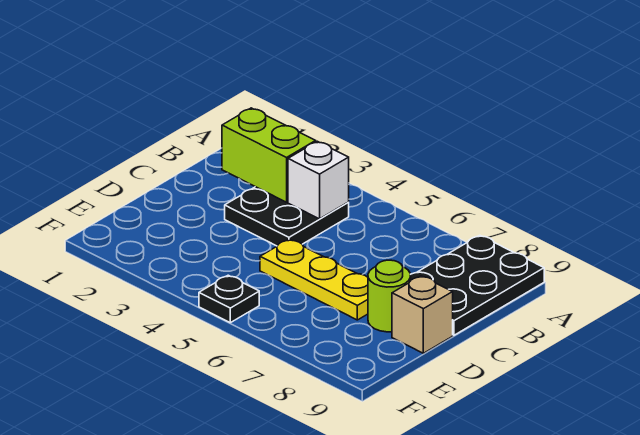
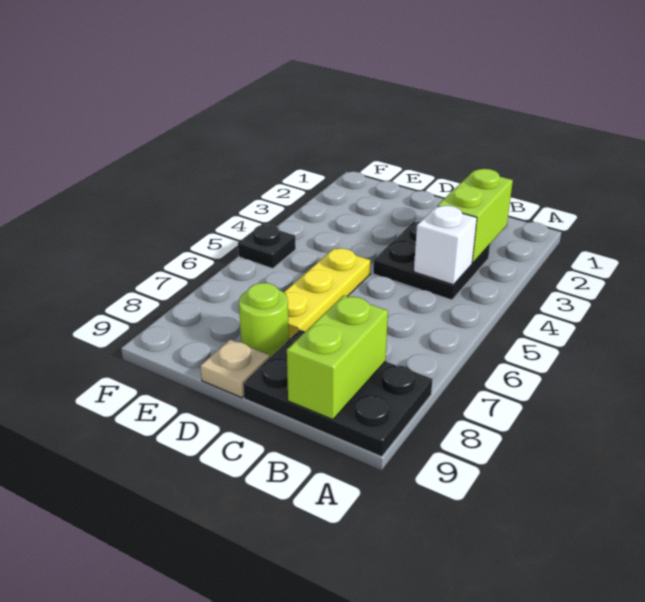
none -> lime brick B8:B9 level 2
tan brick D9 level 1 -> tan plate D9 level 1

